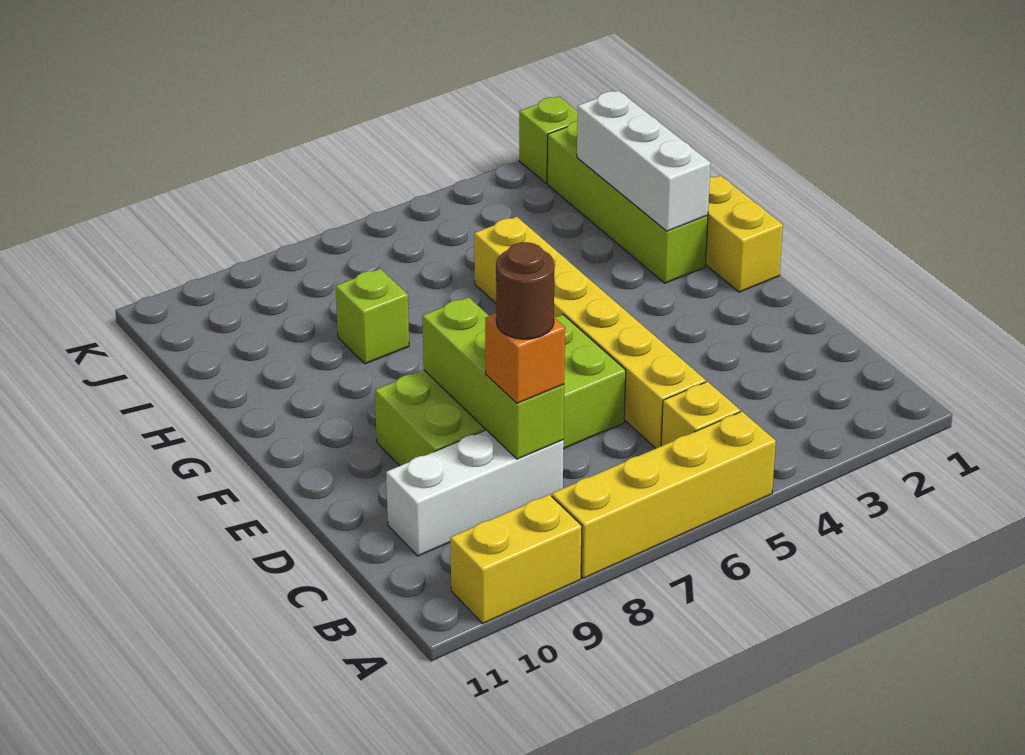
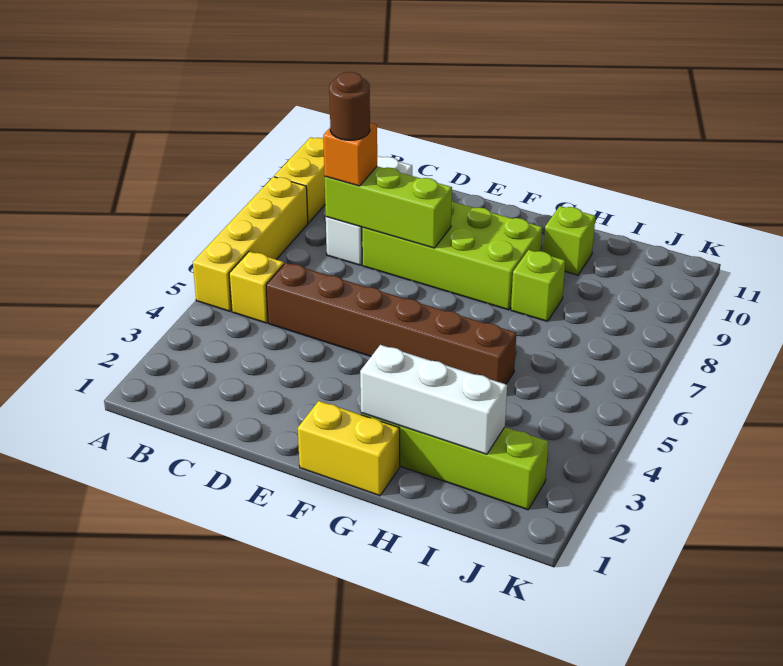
yellow brick C5:H5 level 1 -> brown brick C5:H5 level 1
lime brick D6:E9 level 1 -> lime brick D8:G9 level 1
lime brick K2 level 1 -> lime brick H10 level 1

